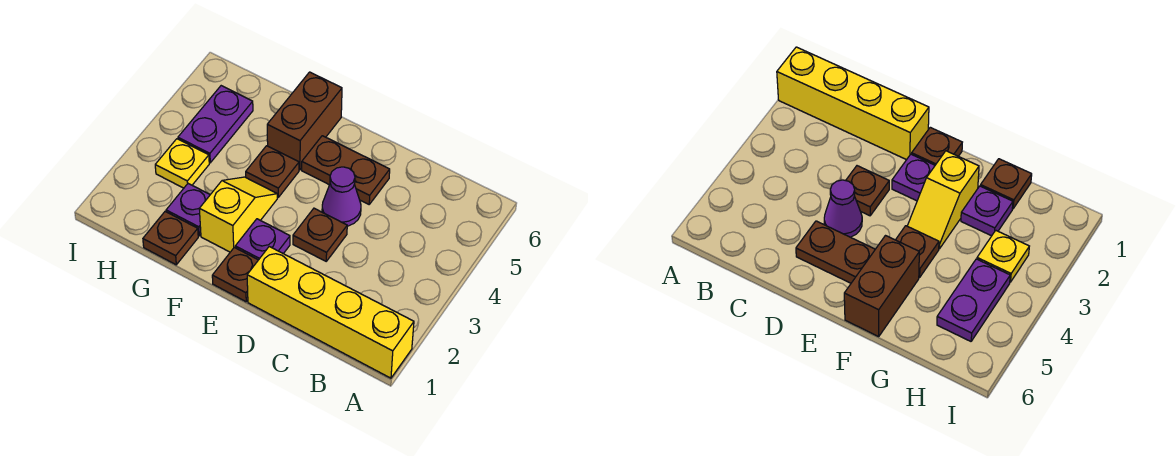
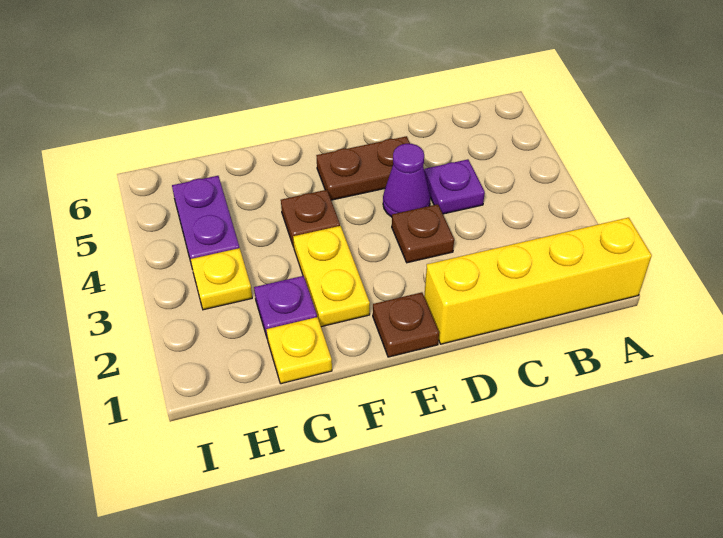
purple plate E2 level 1 -> purple plate C4 level 1
yellow slope F2:F3 level 1 top 2 -> yellow plate F2:F3 level 1
brown brick F5:F6 level 1 -> none
brown plate G1 level 1 -> yellow plate G1 level 1

